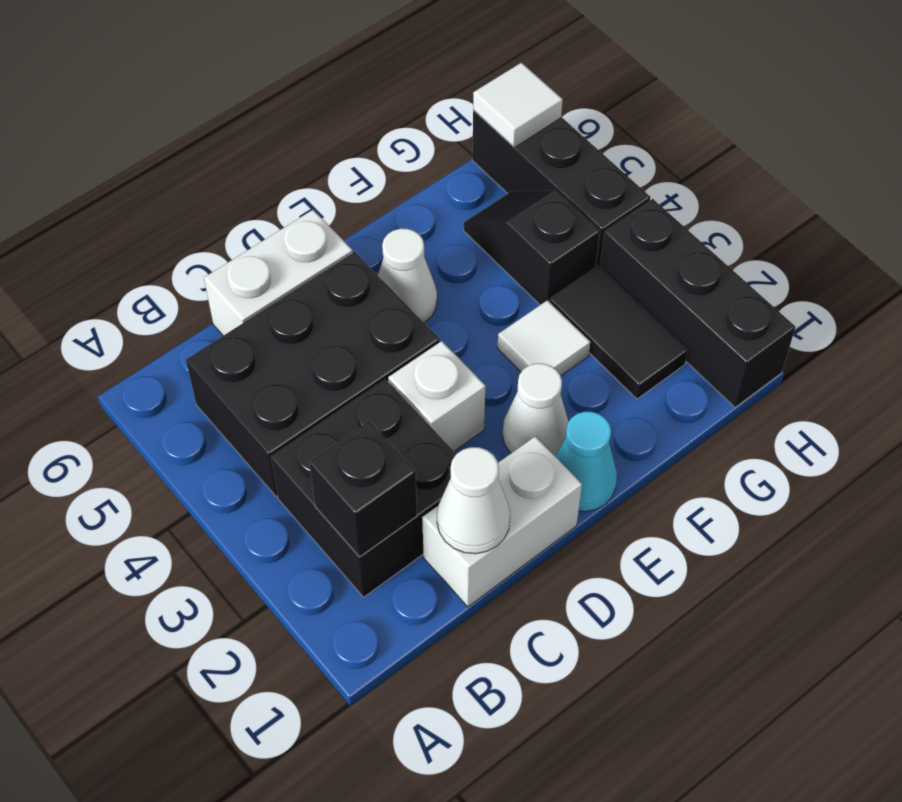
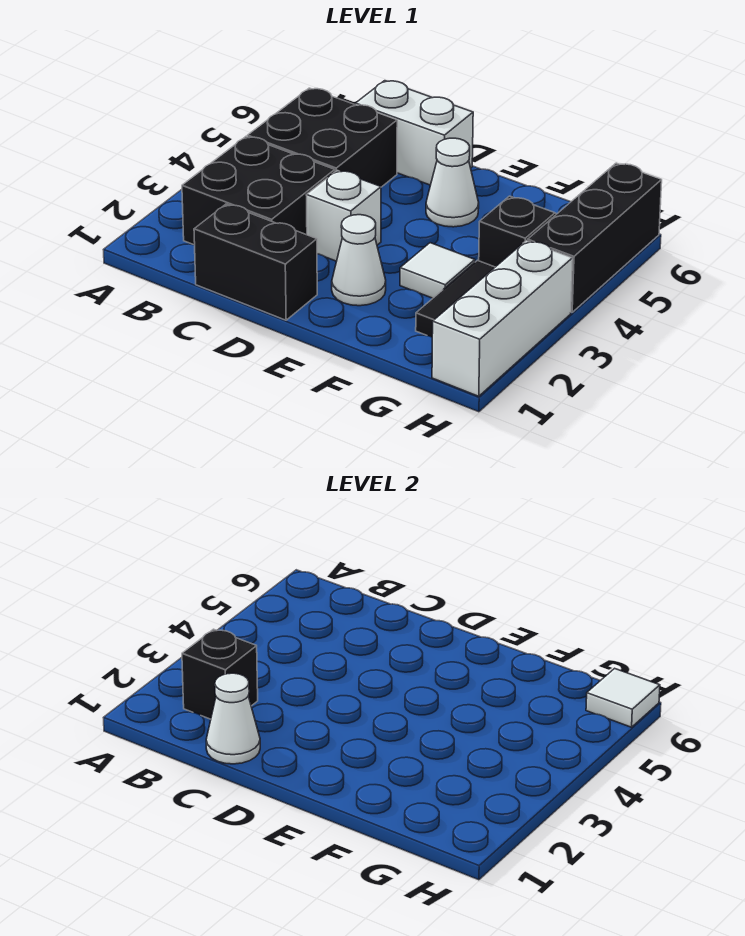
black brick B4:D5 level 1 -> black brick B4:C5 level 1
white brick C1:D1 level 1 -> black brick C1:D1 level 1
cyan cone E1 level 1 -> none
black brick H1:H3 level 1 -> white brick H1:H3 level 1

